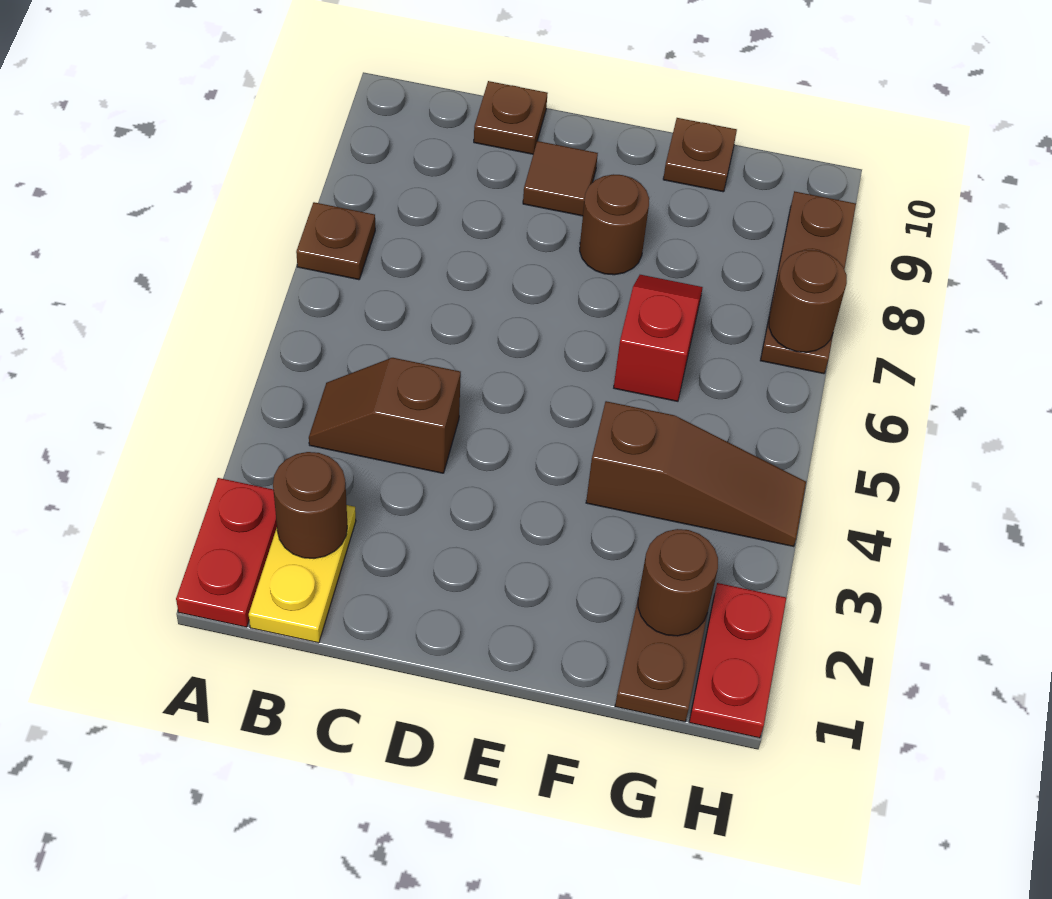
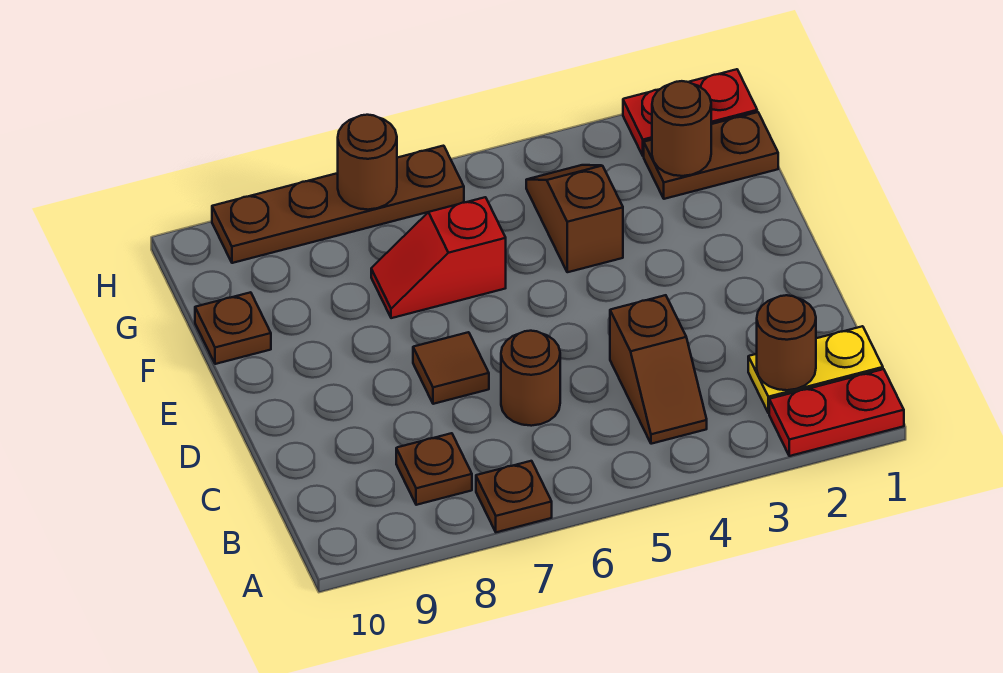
brown plate C10 level 1 -> brown plate B8 level 1
brown tile D9 level 1 -> brown tile D7 level 1
brown round brick E8 level 1 -> brown round brick C6 level 1
brown slope F4:H4 level 1 top F -> brown slope F4:G4 level 1 top F
brown plate H7:H9 level 1 -> brown plate H6:H9 level 1

